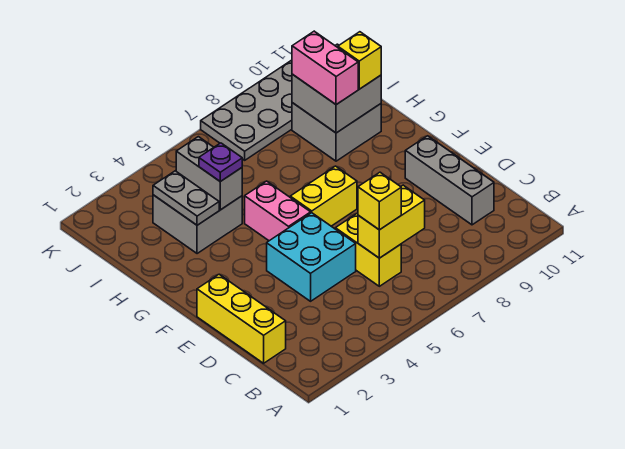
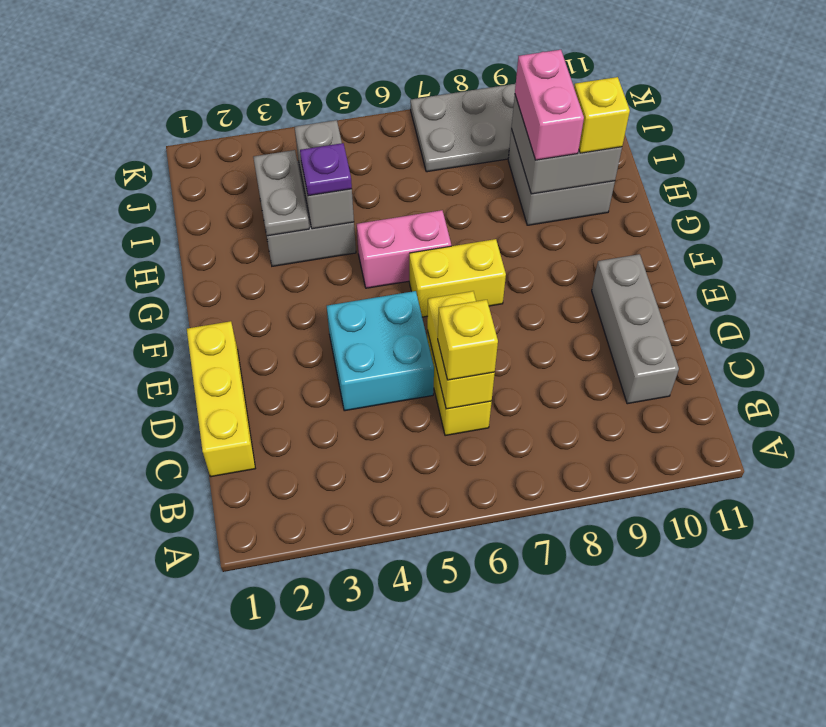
yellow brick C6:C7 level 2 -> yellow brick C6:D6 level 2
pink brick F5:G5 level 1 -> pink brick G5:G6 level 1

